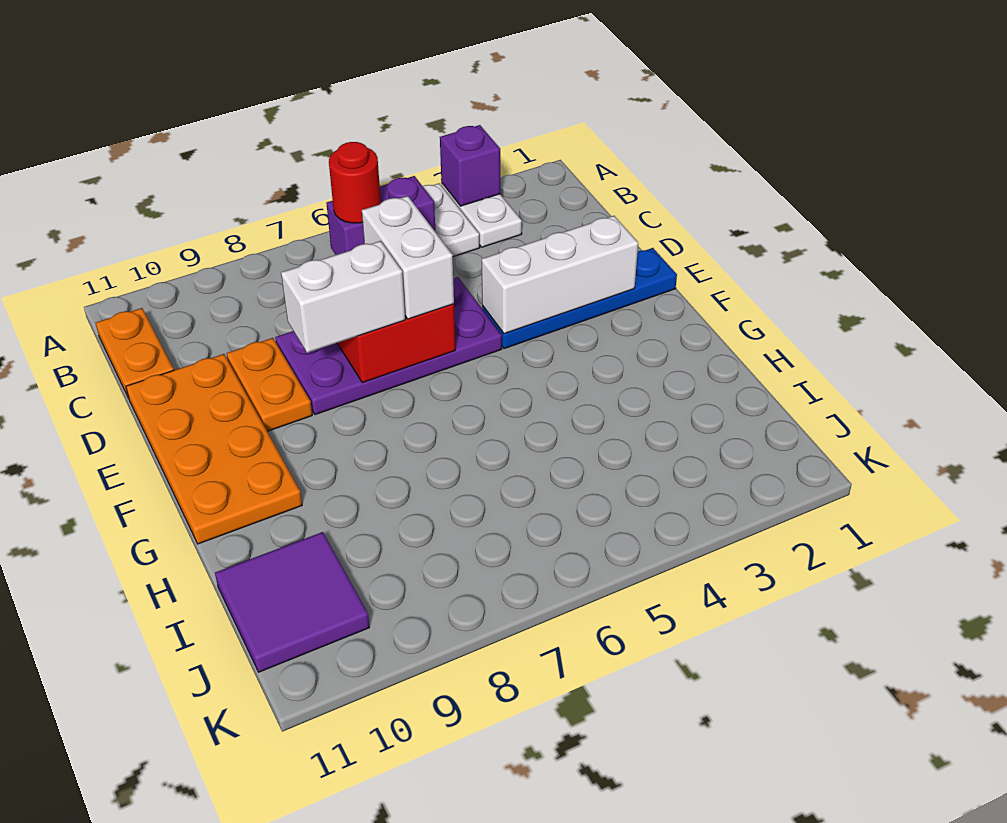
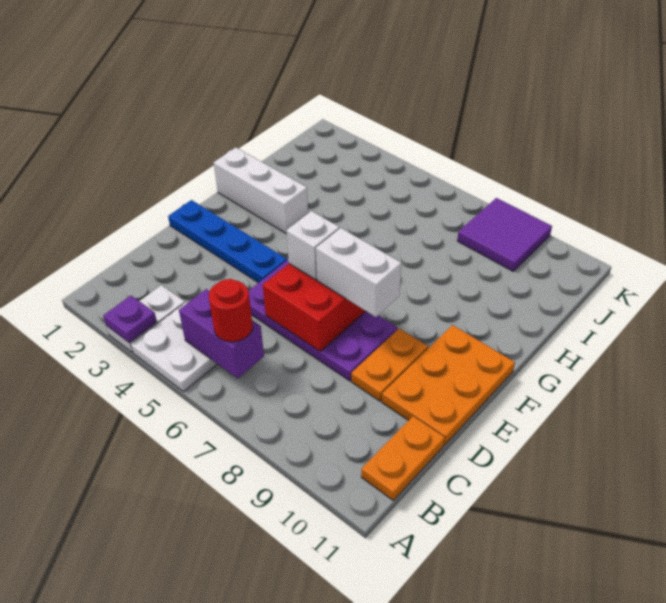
purple brick A3 level 2 -> purple plate A3 level 2
white brick D6:E6 level 3 -> white brick E6 level 3
orange plate D10:G11 level 1 -> orange plate D10:F11 level 1
white brick E2:E4 level 2 -> white brick G1:G3 level 1
purple tile I10:J11 level 1 -> purple tile J8:K9 level 1

